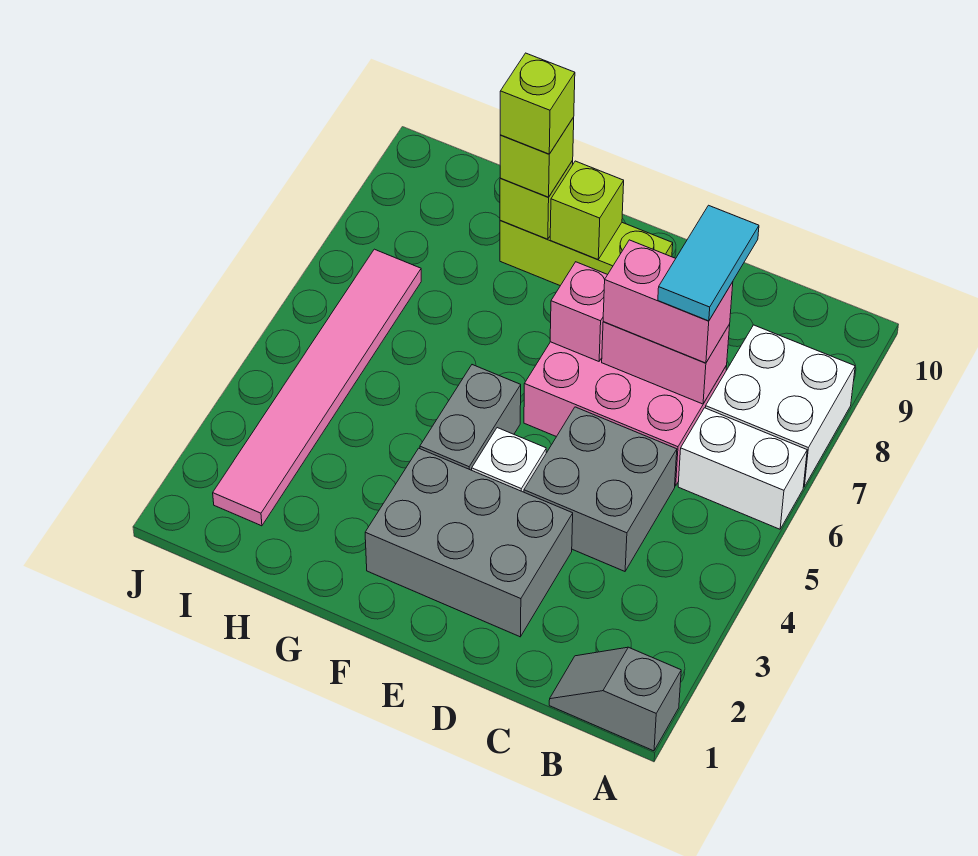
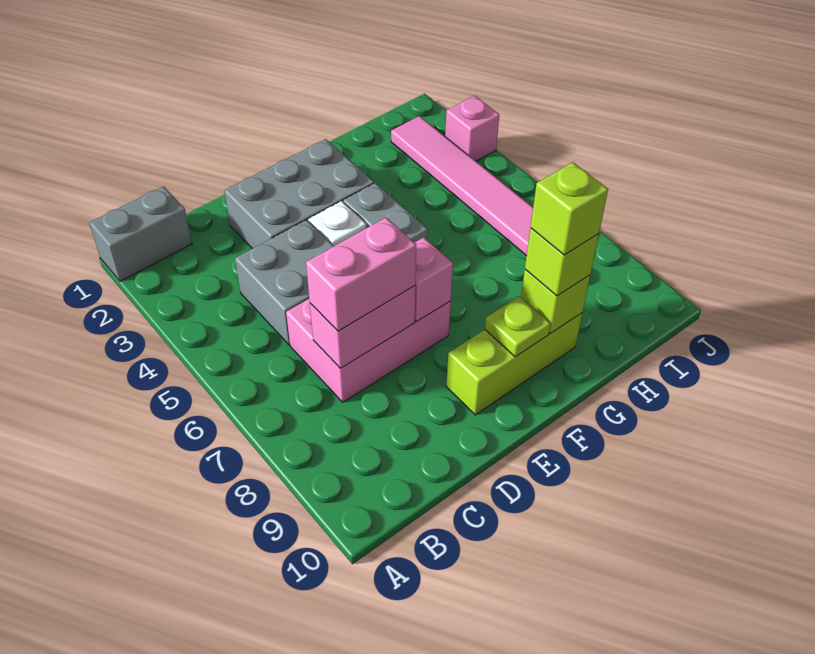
grey slope A1:B1 level 1 top A -> grey brick A1:B1 level 1
white brick A6:B6 level 1 -> none
white brick A7:B8 level 1 -> none
cyan tile C7:C8 level 4 -> none
lime brick F9 level 2 -> lime plate F9 level 2
none -> pink brick J3 level 1

